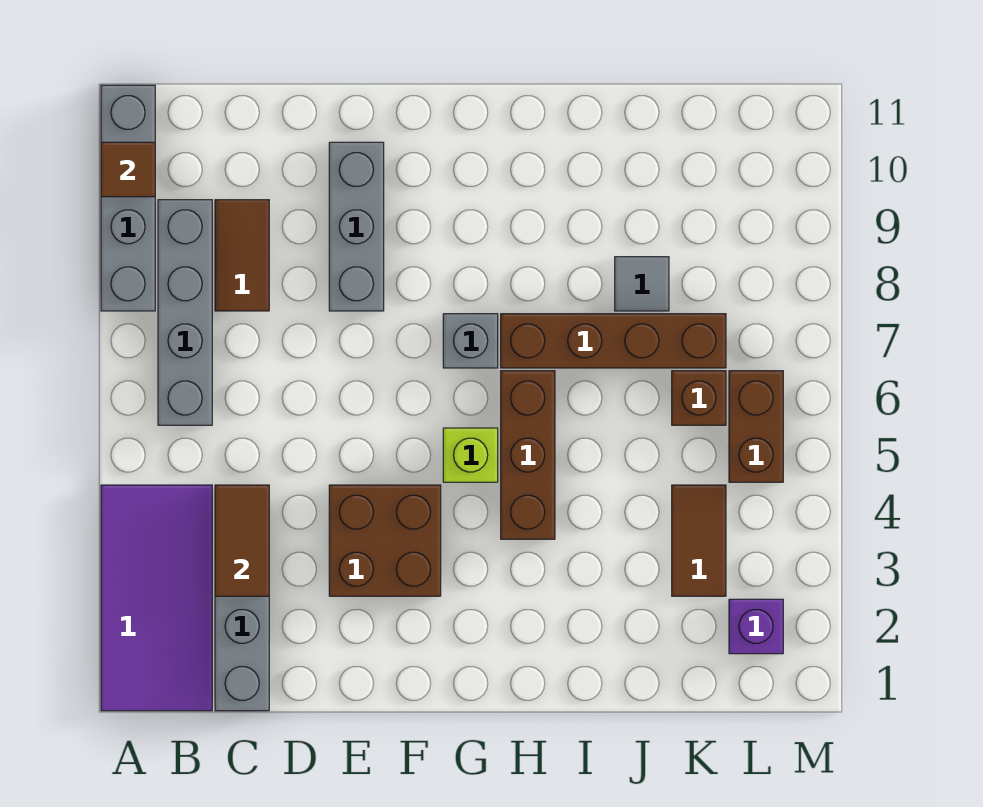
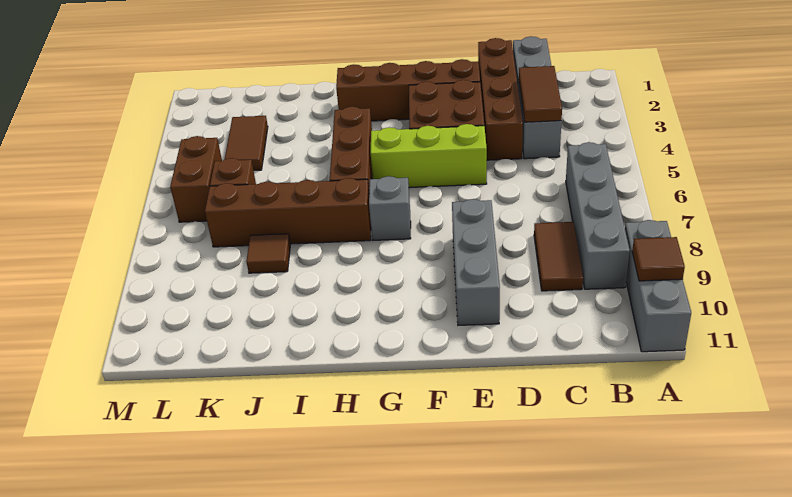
purple tile A1:B4 level 1 -> none
grey brick A8:A11 level 1 -> grey brick A9:A11 level 1
none -> brown brick D1:D4 level 1
none -> brown brick E2:H2 level 1
lime brick G5 level 1 -> lime brick E5:G5 level 1
grey tile J8 level 1 -> brown tile J8 level 1
purple brick L2 level 1 -> none

